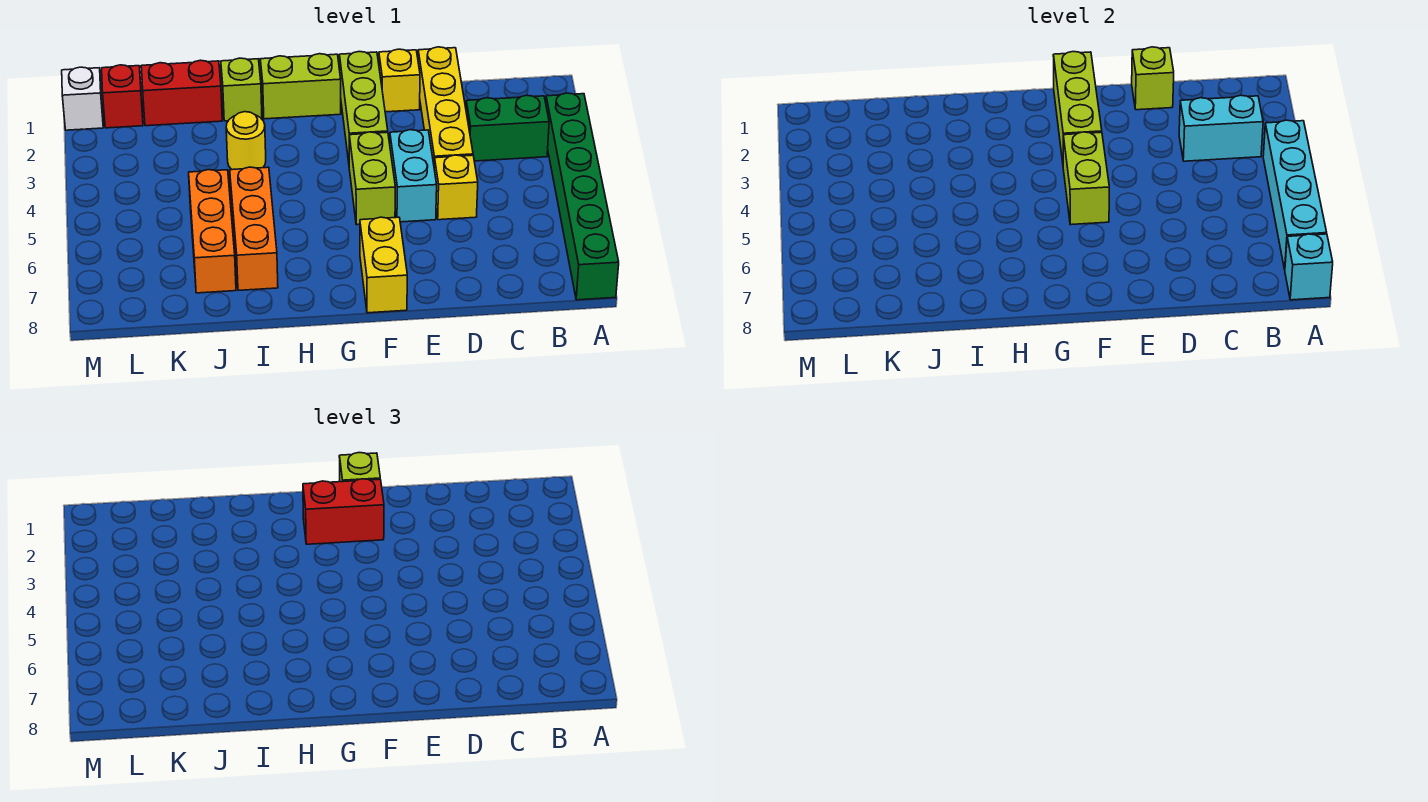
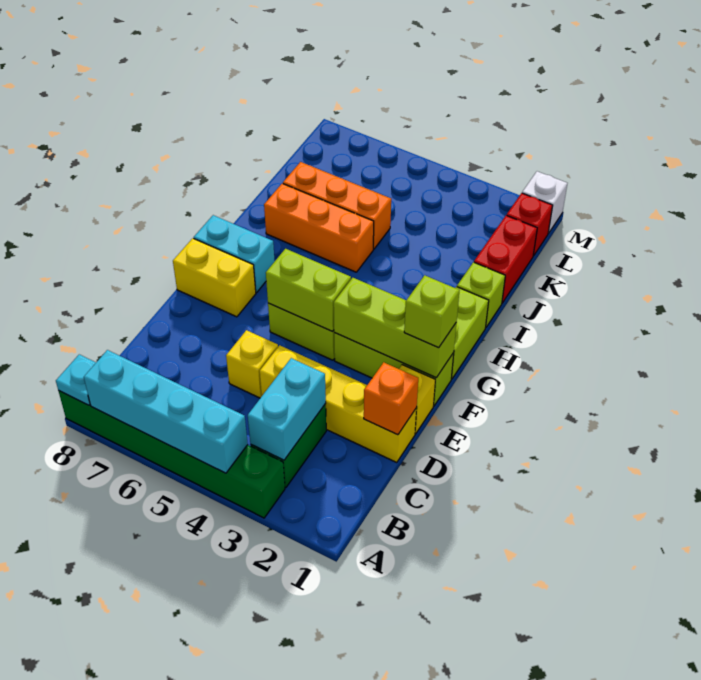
cyan brick A8 level 2 -> cyan plate A8 level 2
lime brick D1 level 2 -> orange brick D1 level 2
cyan brick E4:E5 level 1 -> cyan brick G7:G8 level 1
red brick F2:G2 level 3 -> none
yellow round brick I3 level 1 -> none

